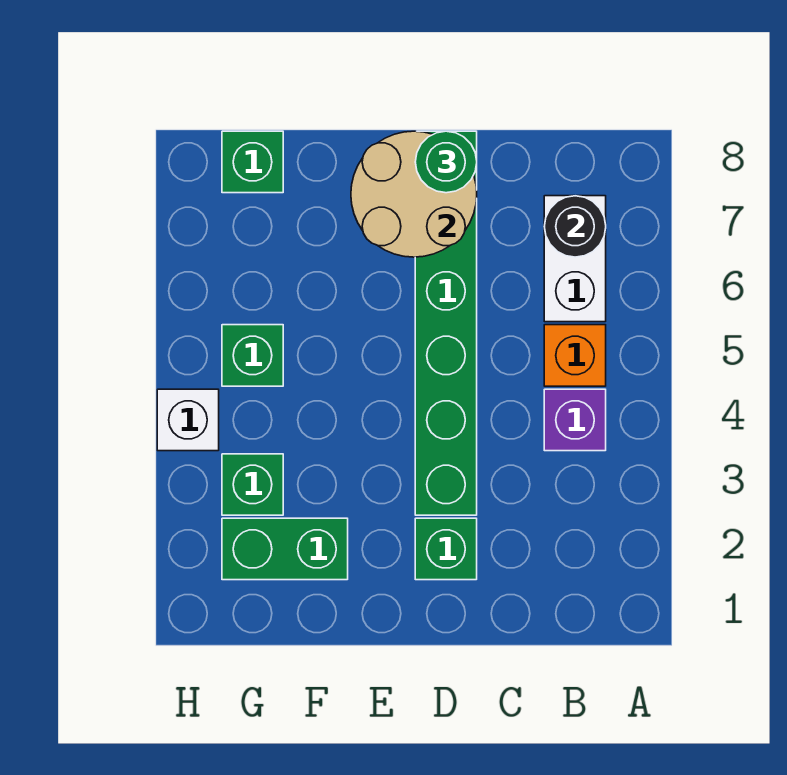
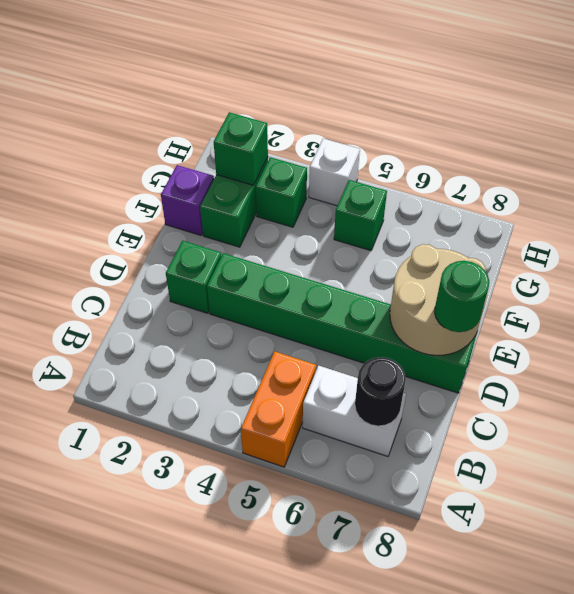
purple brick B4 level 1 -> purple brick F1 level 1
orange brick B5 level 1 -> orange brick A5:B5 level 1
green brick G8 level 1 -> green brick G2 level 2

